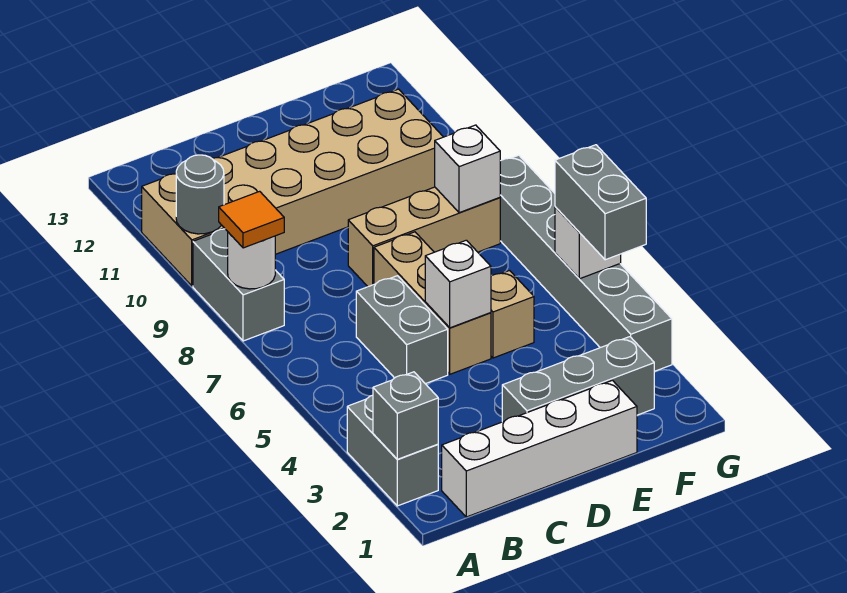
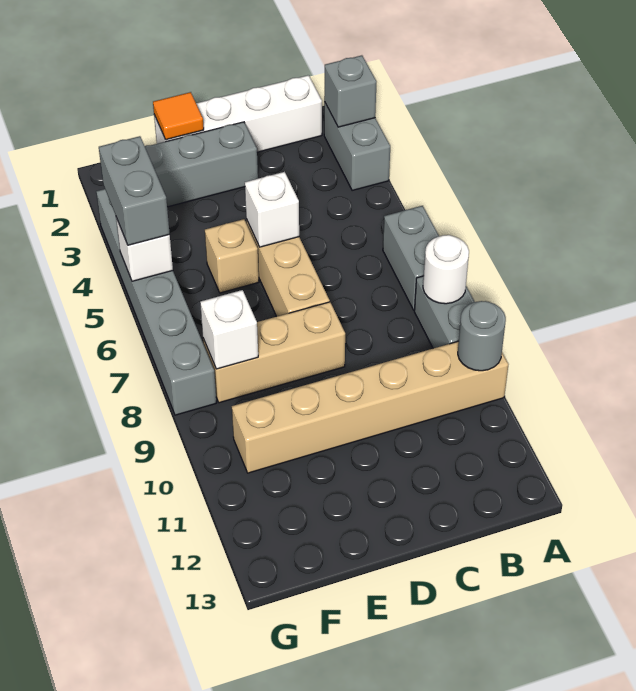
orange tile A8 level 3 -> orange tile E1 level 2
tan brick A10:F11 level 1 -> tan brick A10:F10 level 1
grey brick C5:C6 level 1 -> grey brick A6:A7 level 1

